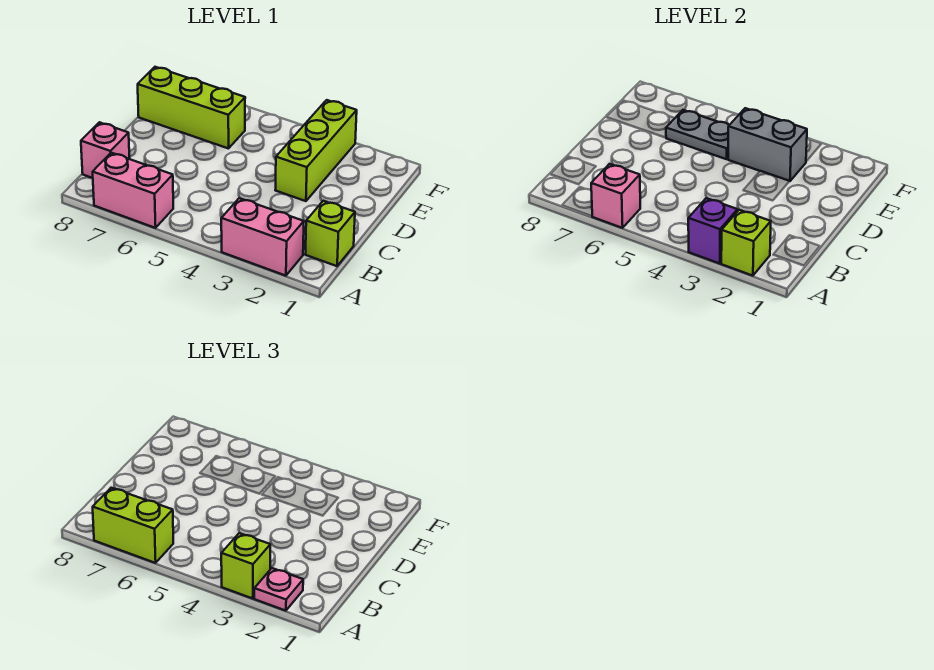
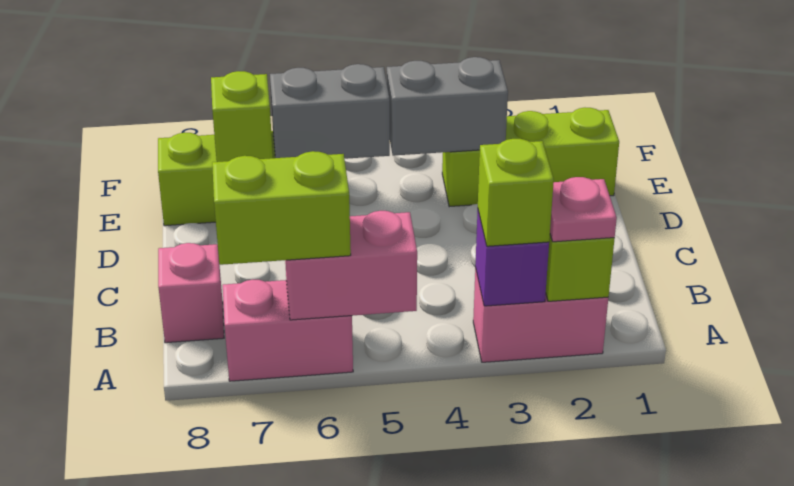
pink brick A6 level 2 -> pink brick A5:A6 level 2
lime brick B1 level 1 -> lime brick E7 level 2
lime brick D3:F3 level 1 -> lime brick E1:E3 level 1
grey plate E5:E6 level 2 -> grey brick E5:E6 level 2

